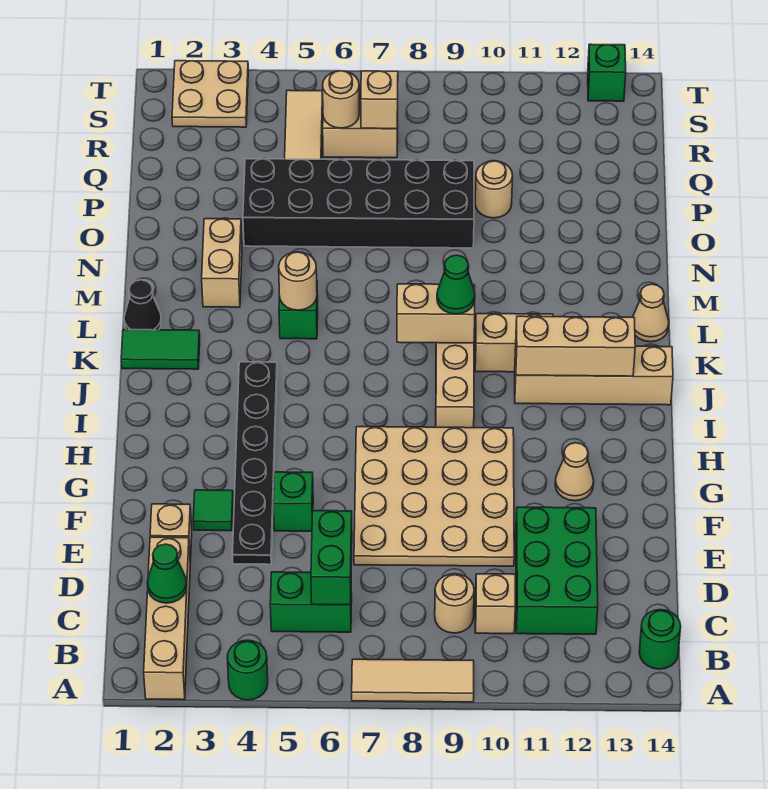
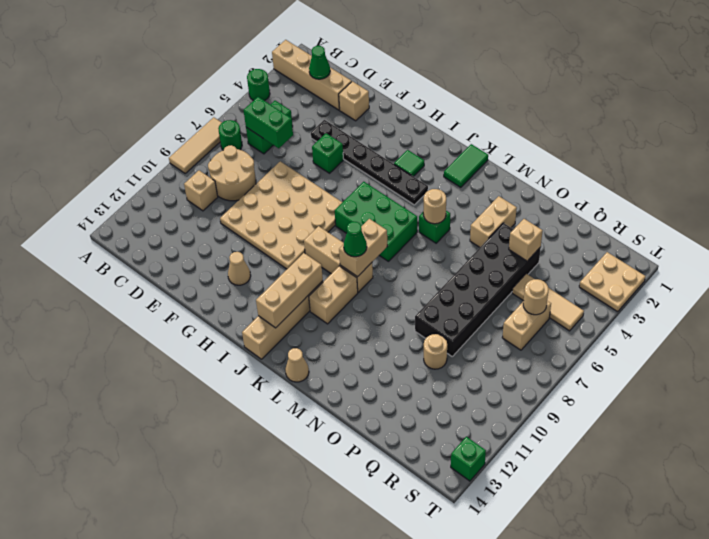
green round brick B14 level 1 -> green round brick B7 level 1
tan round brick C9 level 1 -> tan round brick C8:D9 level 1
green brick C11:E12 level 1 -> green brick I6:K7 level 1
green tile F3 level 1 -> green tile I3 level 1
black cone L1 level 1 -> none
tan brick M3:N3 level 1 -> tan brick N3:N4 level 1
tan brick R7 level 2 -> tan brick P4 level 2

